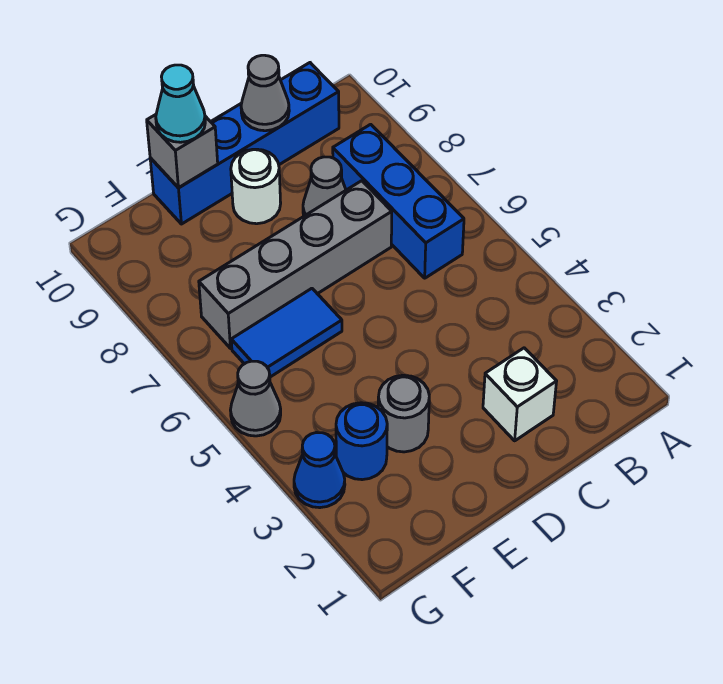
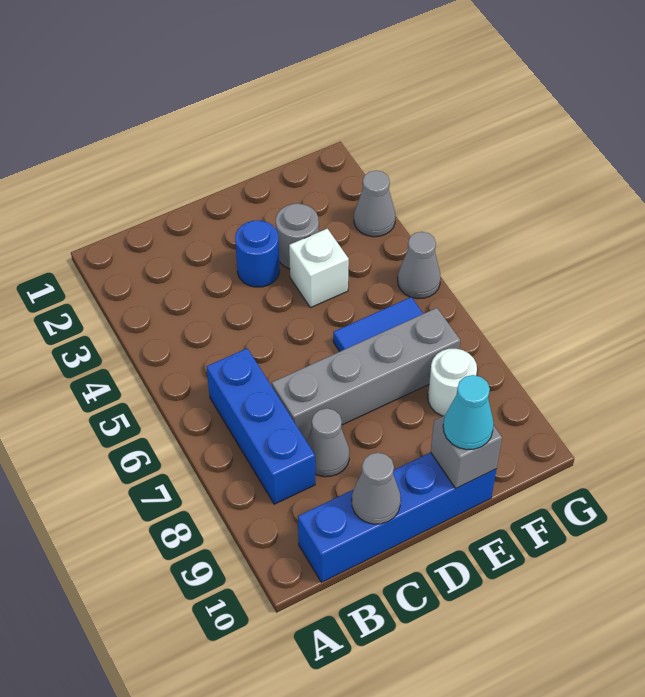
white brick C2 level 1 -> white brick E4 level 1
white round brick D9 level 1 -> white round brick F8 level 1
blue round brick F3 level 1 -> blue round brick D3 level 1
blue cone G3 level 1 -> grey cone G3 level 1

